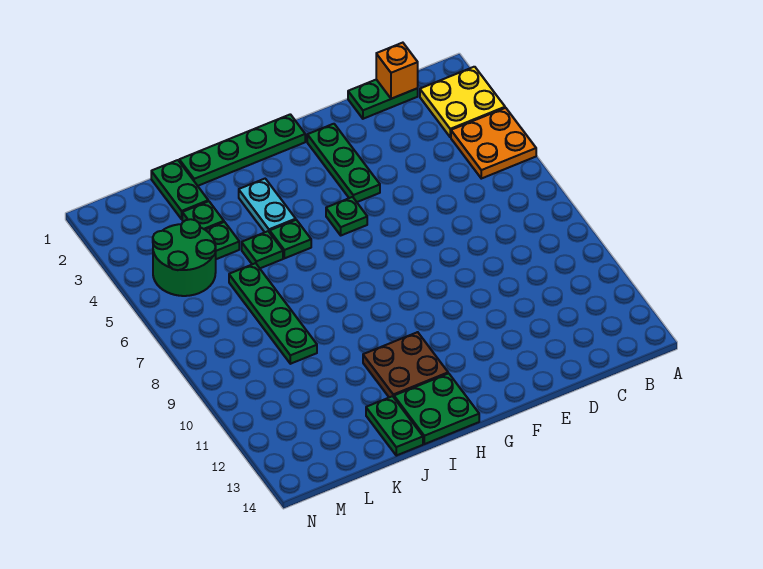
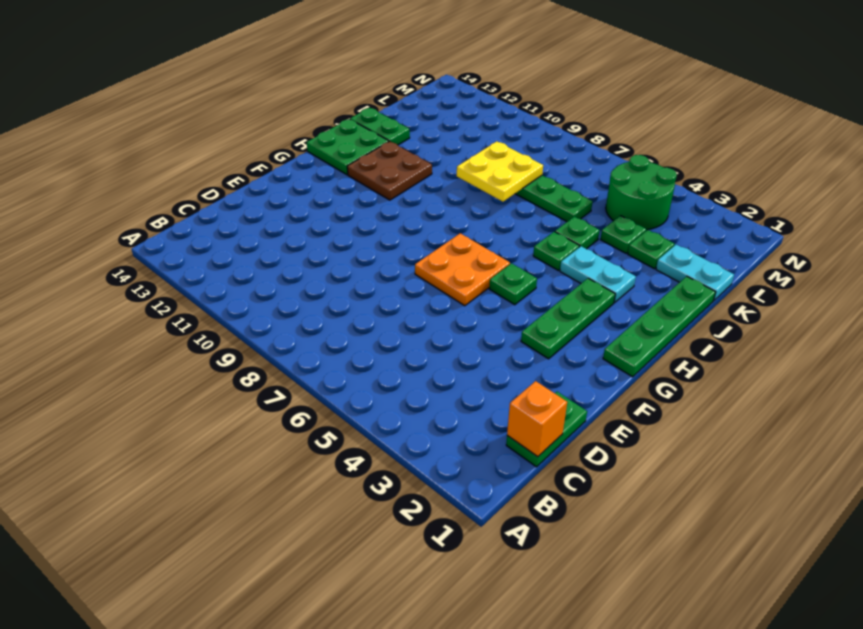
yellow plate A2:B3 level 1 -> yellow plate J8:K9 level 2
orange plate A4:B5 level 1 -> orange plate F6:G7 level 1
green plate F2:F4 level 1 -> green plate F3:H3 level 1
green plate K1:K2 level 1 -> cyan plate K1:K2 level 1

